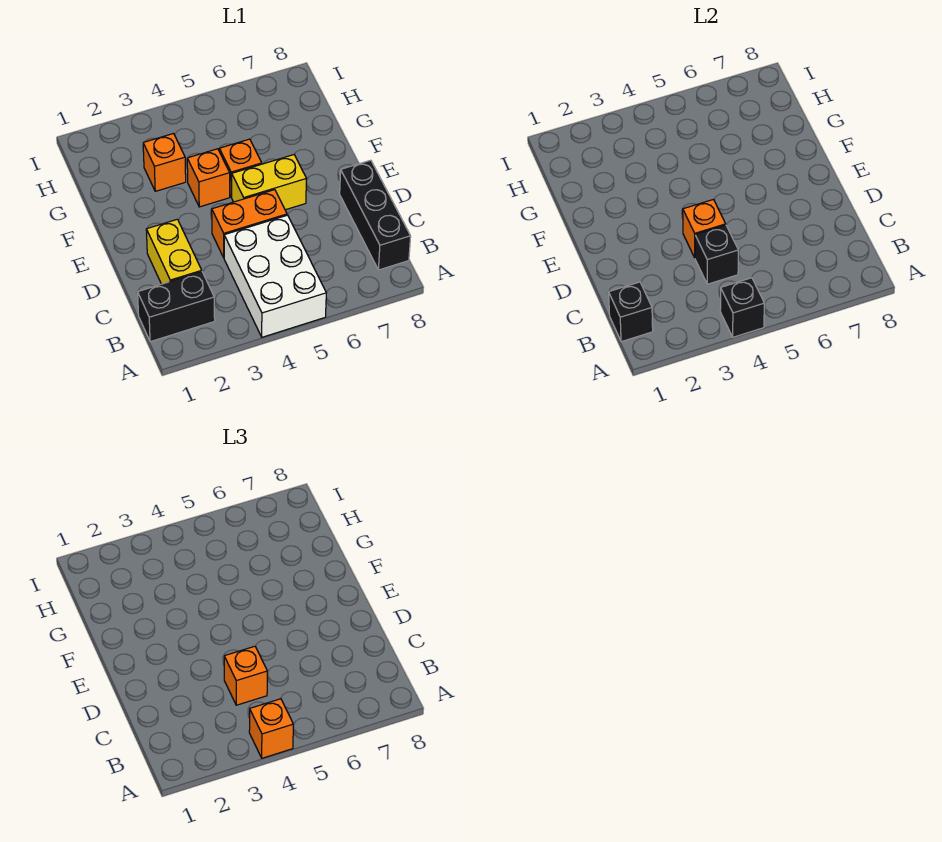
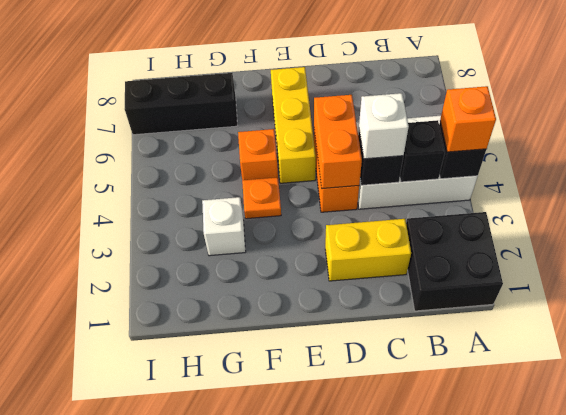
black brick B1:B2 level 1 -> black brick A1:B2 level 1
black brick B1 level 2 -> black brick B4 level 2
black brick B8:D8 level 1 -> black brick G7:I7 level 1
orange brick C4 level 3 -> white brick C4 level 3
orange brick D4 level 2 -> orange brick D4:D5 level 2
yellow brick E5:E6 level 1 -> yellow brick E5:E7 level 1
orange brick F4 level 1 -> orange plate F4 level 1
orange brick G3 level 1 -> white brick G3 level 1

